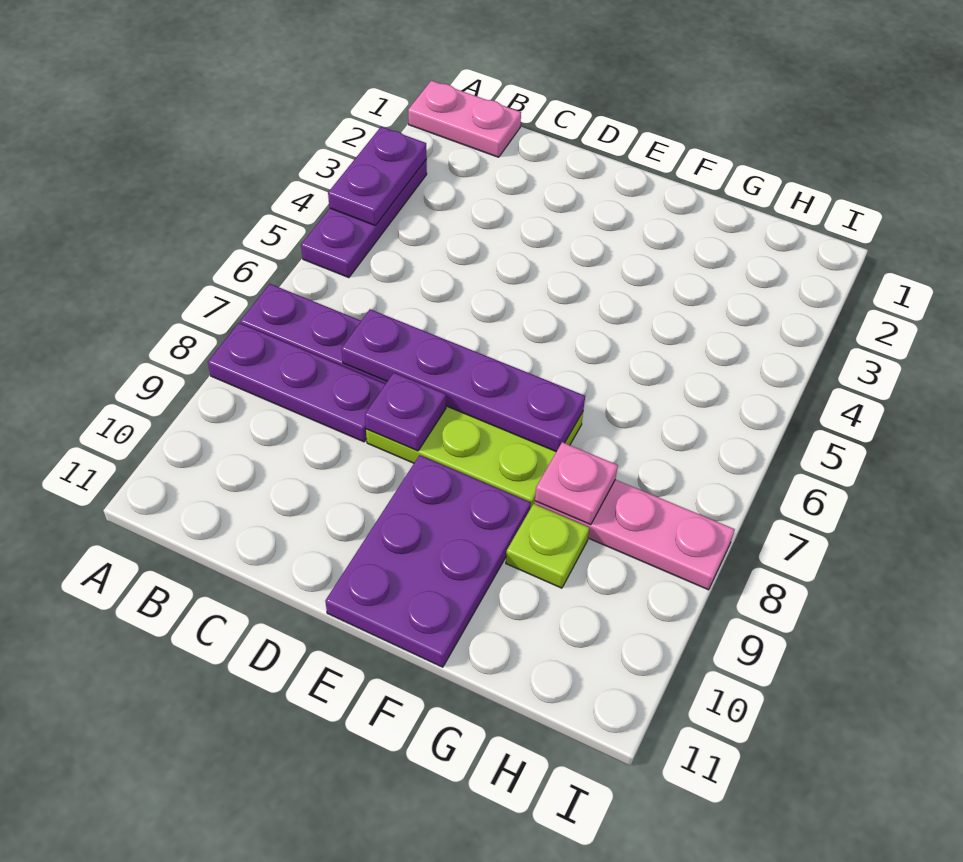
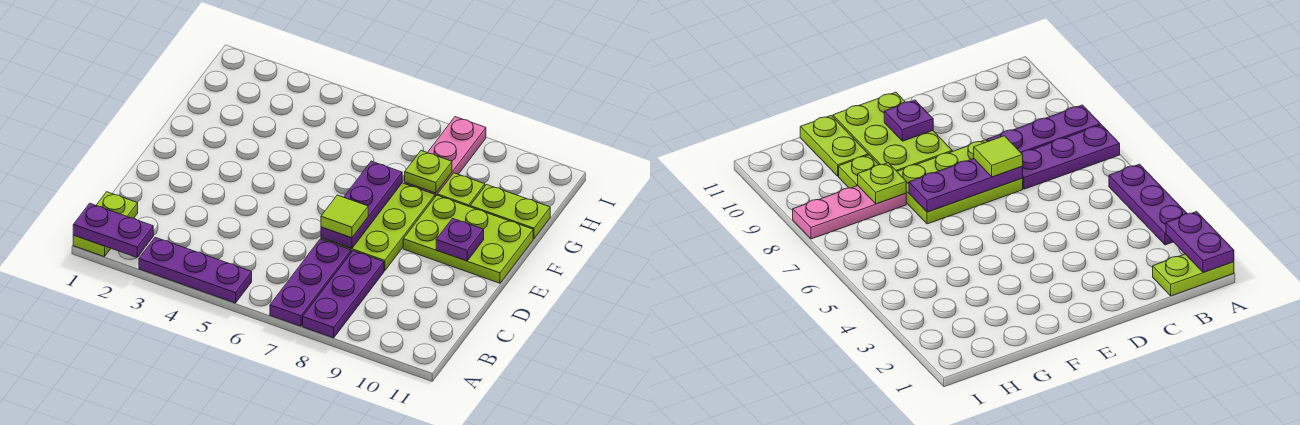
pink plate A1:B1 level 1 -> lime plate A1:B1 level 1
purple plate A3:A4 level 2 -> purple plate A1:A2 level 2
purple plate C7:F7 level 2 -> purple plate D7:F7 level 2
none -> lime tile D7 level 3
purple plate D8 level 2 -> purple plate E10 level 2
purple plate E9:F11 level 1 -> lime plate E9:F11 level 1
pink plate G8 level 2 -> lime plate G8 level 2
none -> lime plate G10:G11 level 1

